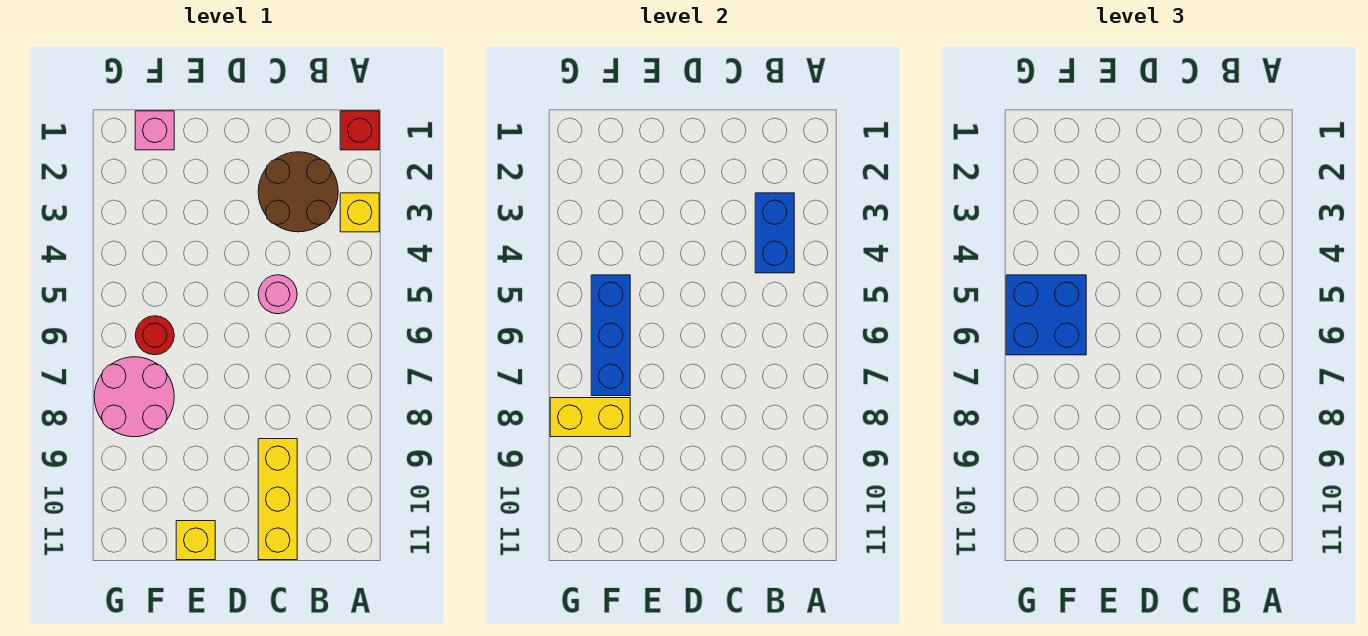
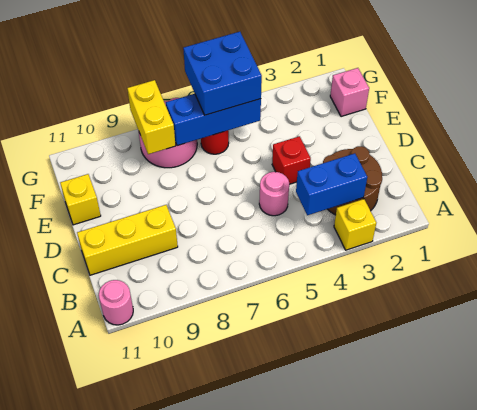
red brick A1 level 1 -> red brick D4 level 1
none -> pink round brick A11 level 1

